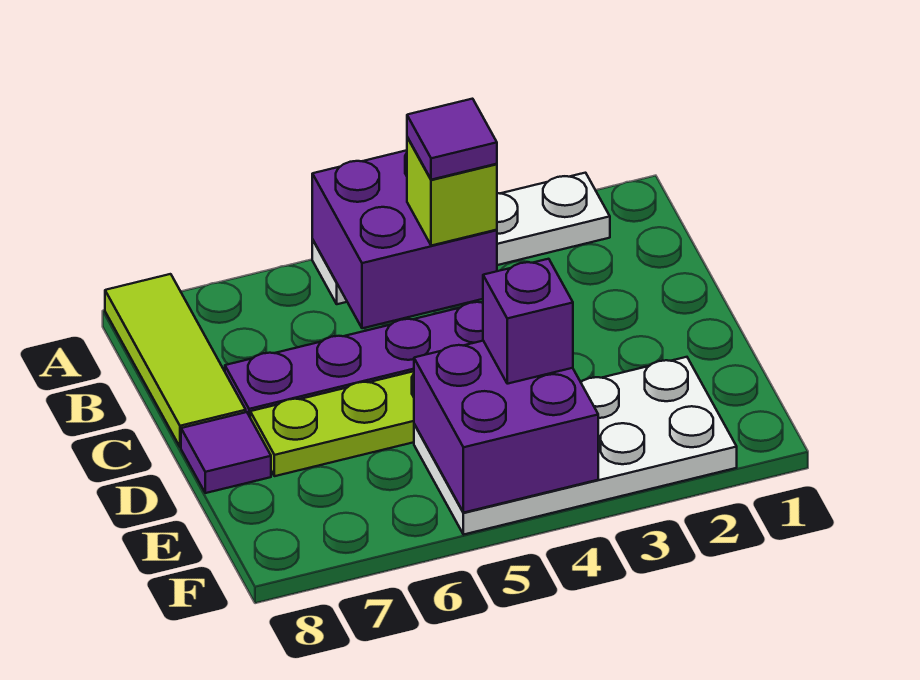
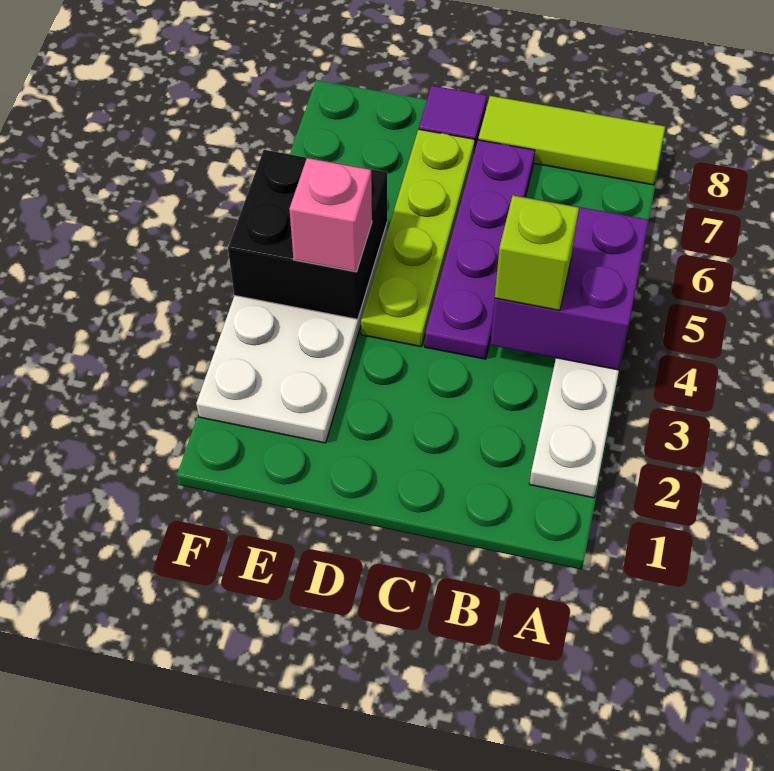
purple tile B4 level 4 -> none
purple brick E4:F5 level 2 -> black brick E4:F5 level 2
purple brick E4 level 3 -> pink brick E4 level 3

